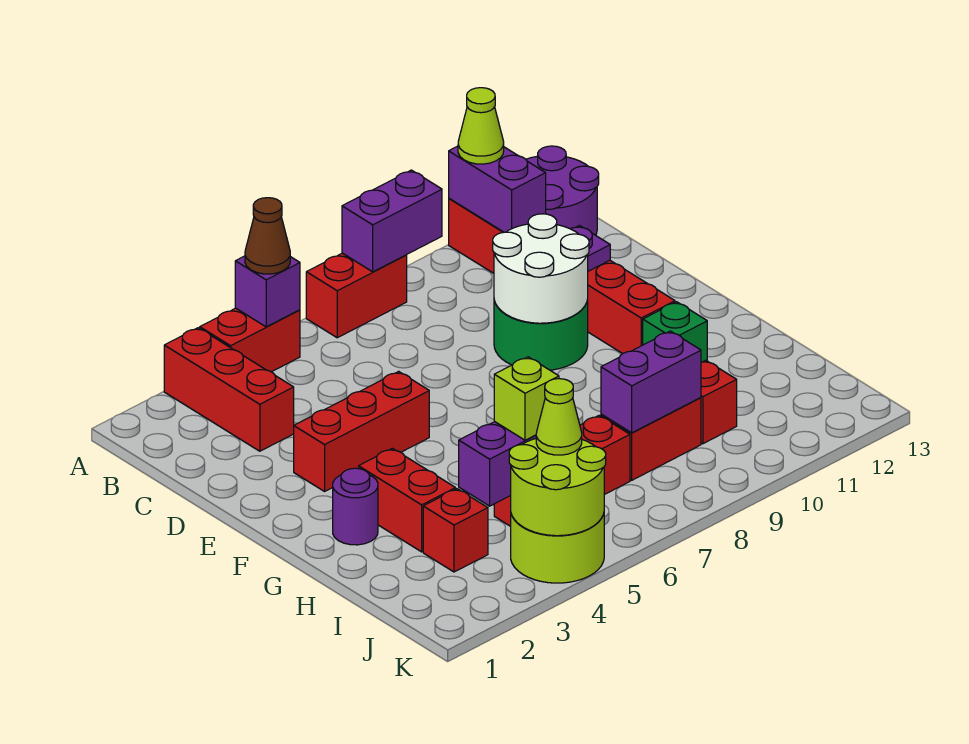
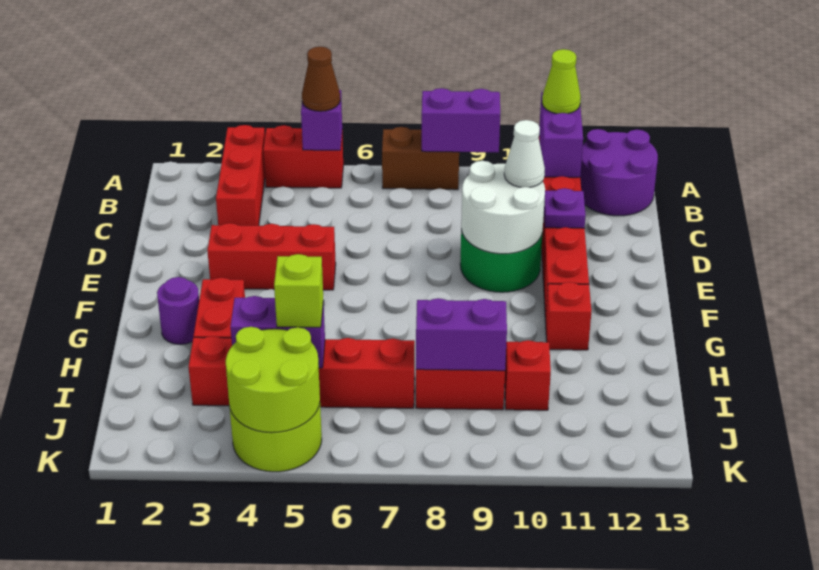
red brick A7:A8 level 1 -> brown brick A7:A8 level 1
none -> white cone D10 level 3
green brick G11 level 1 -> red brick G11 level 1
lime cone J5 level 3 -> none

